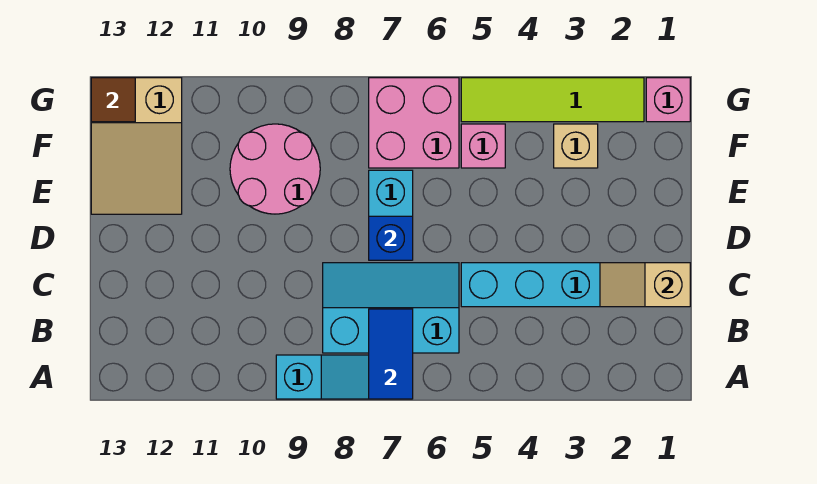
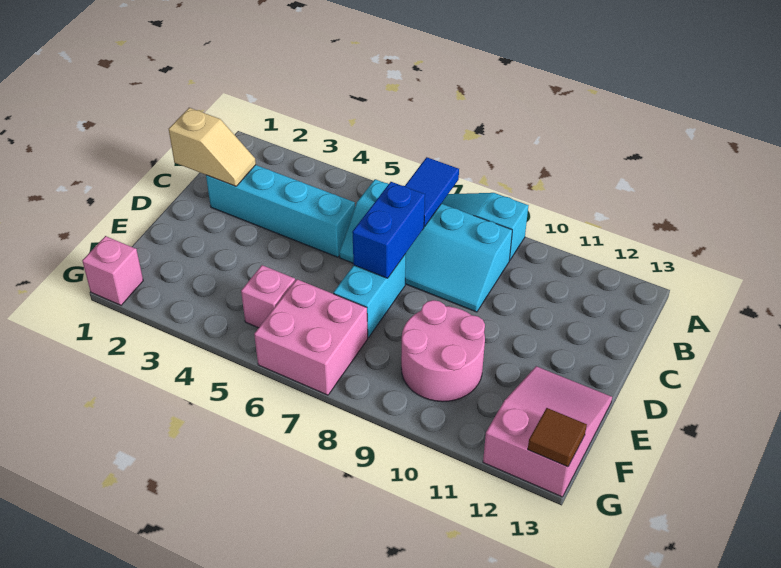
cyan slope B6:C8 level 1 top B -> cyan slope B6:C9 level 1 top B
blue brick D7 level 2 -> blue brick C7:D7 level 2
tan slope E12:G13 level 1 top G -> pink slope E12:G13 level 1 top G
tan brick F3 level 1 -> none
lime tile G2:G5 level 1 -> none

